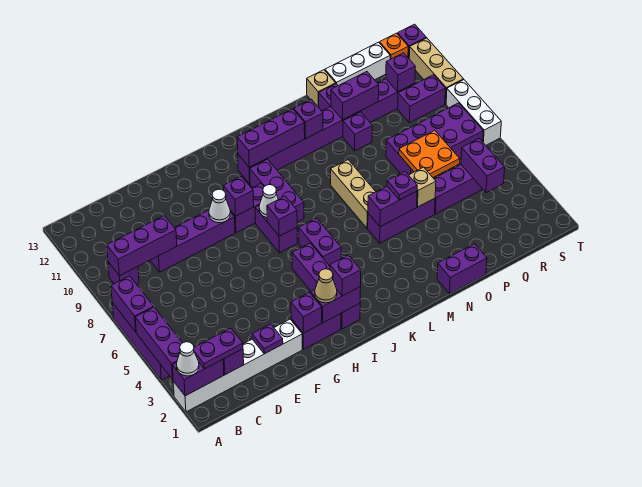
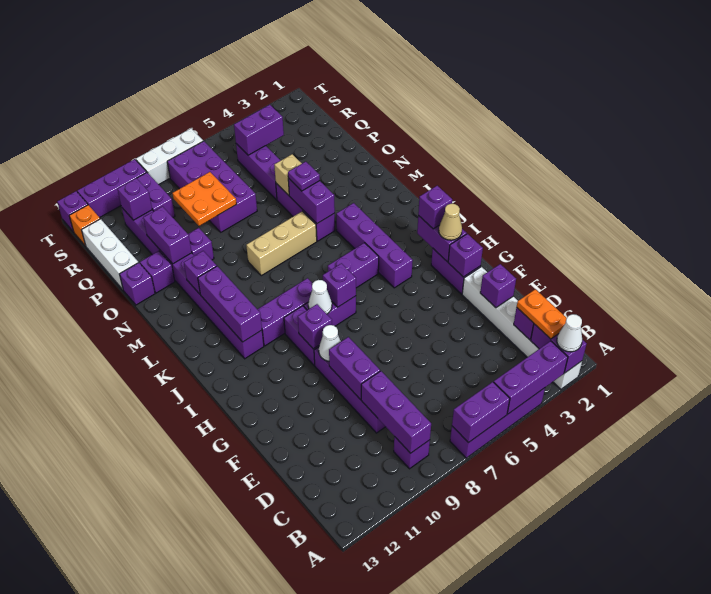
purple plate B2:C2 level 3 -> orange plate B2:C2 level 3
purple plate E2 level 2 -> purple brick E2 level 2
purple brick I2:I5 level 1 -> purple brick I4:L4 level 1
purple brick N1:O1 level 1 -> purple brick E9:F9 level 2
tan brick O13 level 1 -> purple brick O13 level 1
orange plate P6:Q7 level 2 -> orange plate P8:Q9 level 2
tan brick T10:T12 level 1 -> purple brick T10:T12 level 1

